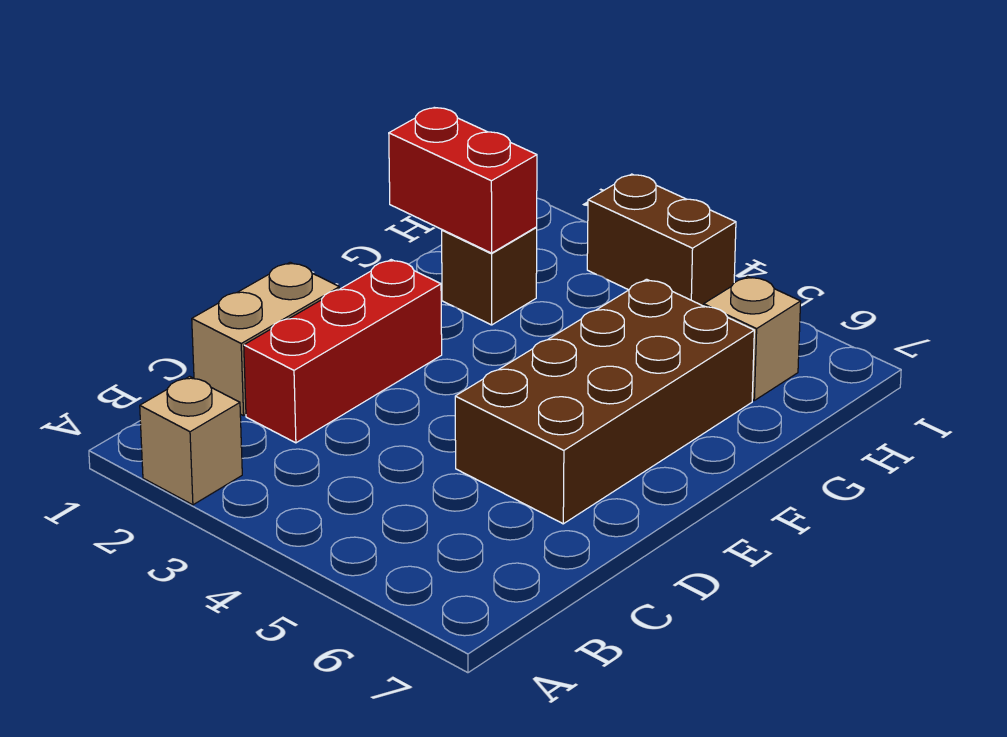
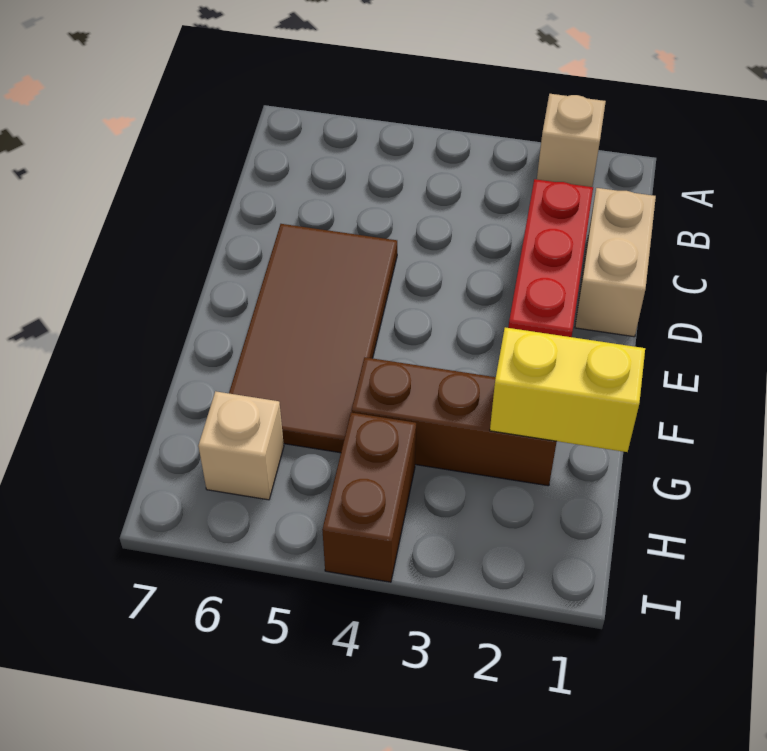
brown brick D5:G6 level 1 -> brown tile D5:G6 level 1
red brick G1:G2 level 2 -> yellow brick G1:G2 level 2
brown brick G2 level 1 -> brown brick G2:G4 level 1
brown brick I3:I4 level 1 -> brown brick H4:I4 level 1

